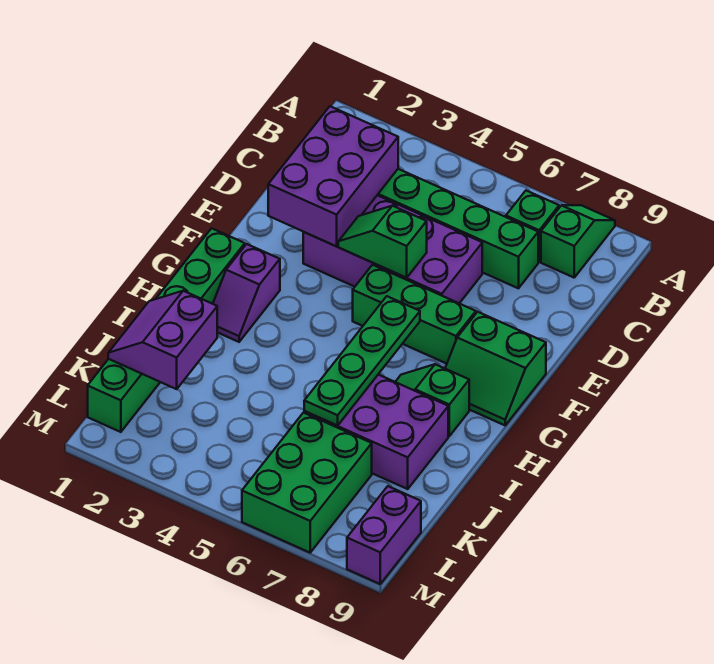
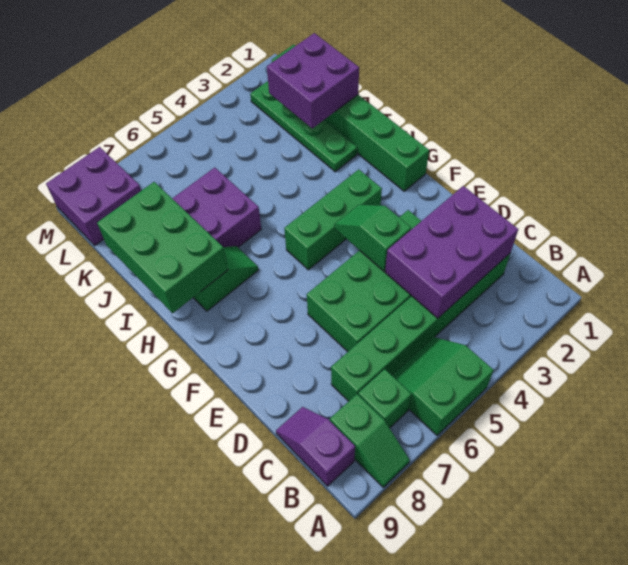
purple brick C2:E3 level 2 -> purple brick C2:D4 level 2
purple brick D3:E6 level 1 -> green brick D3:E6 level 1
green slope E4:E5 level 2 top 5 -> green slope E4:F4 level 2 top E
green brick F5:F7 level 1 -> green brick G3:G5 level 1
green slope F8:G9 level 1 top F -> green slope A5:B6 level 1 top A
purple slope G2:H2 level 1 top G -> purple slope B9:C9 level 1 top B
green plate G6:J6 level 2 -> green plate I2:L2 level 1
purple slope J1:K2 level 2 top 2 -> purple brick J1:K2 level 2
green brick K6:M7 level 1 -> green brick H8:J9 level 2
purple brick L9:M9 level 1 -> purple brick L8:M9 level 1

